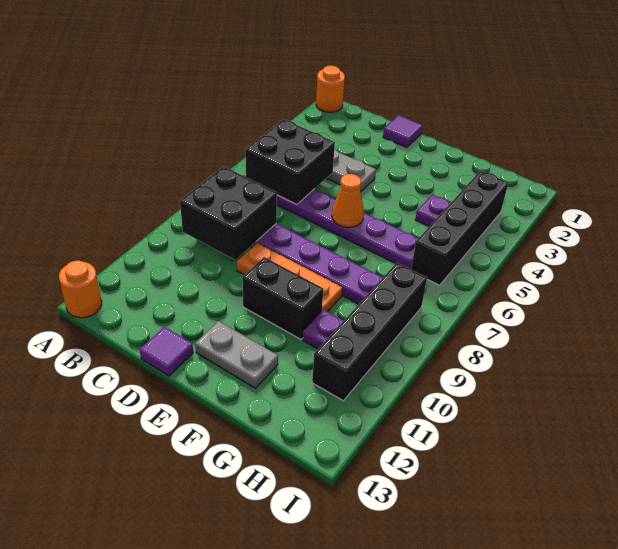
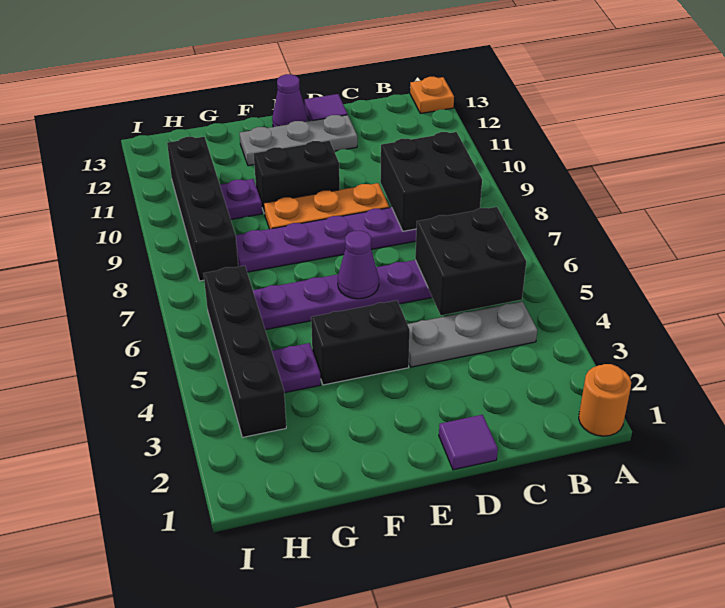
orange round brick A13 level 1 -> orange plate A13 level 1
none -> black brick E4:F4 level 1
orange cone E6 level 2 -> purple cone E6 level 2
grey plate E12:F12 level 1 -> grey plate D12:F12 level 1
none -> purple cone E13 level 1

